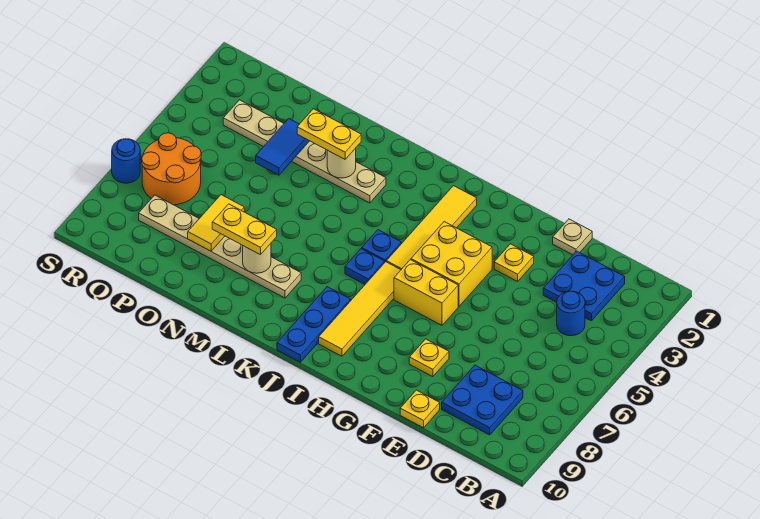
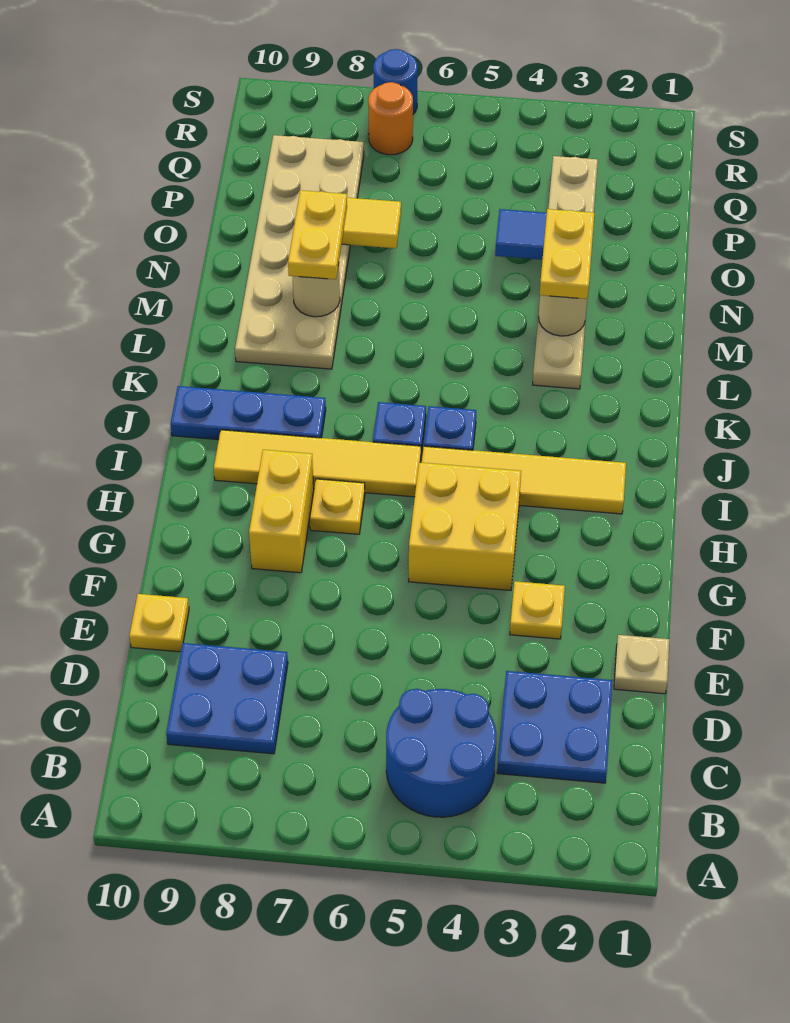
blue round brick C4 level 1 -> blue round brick B4:C5 level 1
yellow plate F8 level 1 -> yellow plate H7 level 1
yellow brick G6:H6 level 1 -> yellow brick G8:H8 level 1
tan plate L8:Q8 level 1 -> tan plate L8:Q9 level 1
orange round brick Q6:R7 level 1 -> orange round brick R7 level 1

